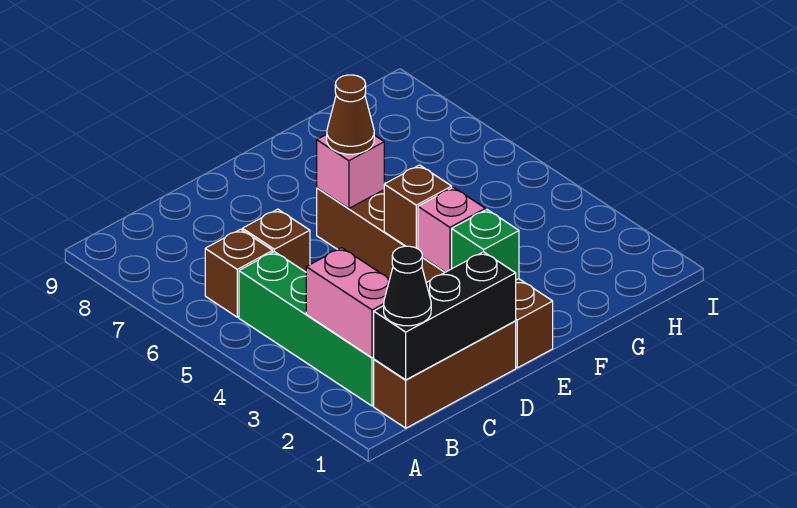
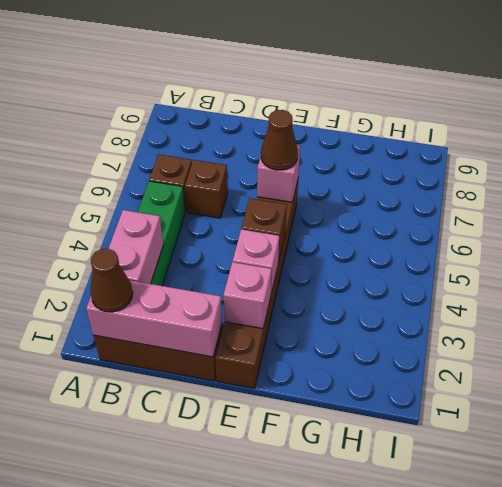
black brick B1:D1 level 2 -> pink brick B1:D1 level 2
black cone B1 level 3 -> brown cone B1 level 3
green brick E2 level 2 -> pink brick E2 level 2

